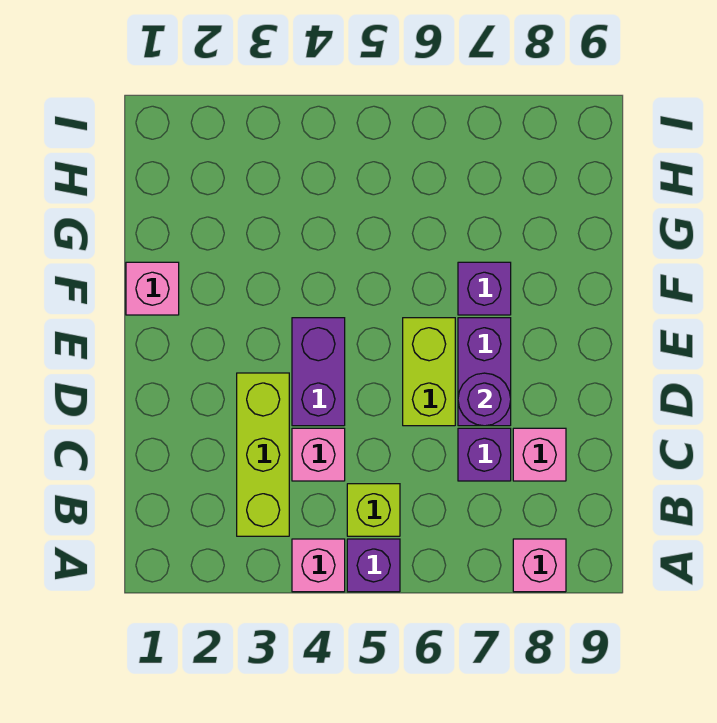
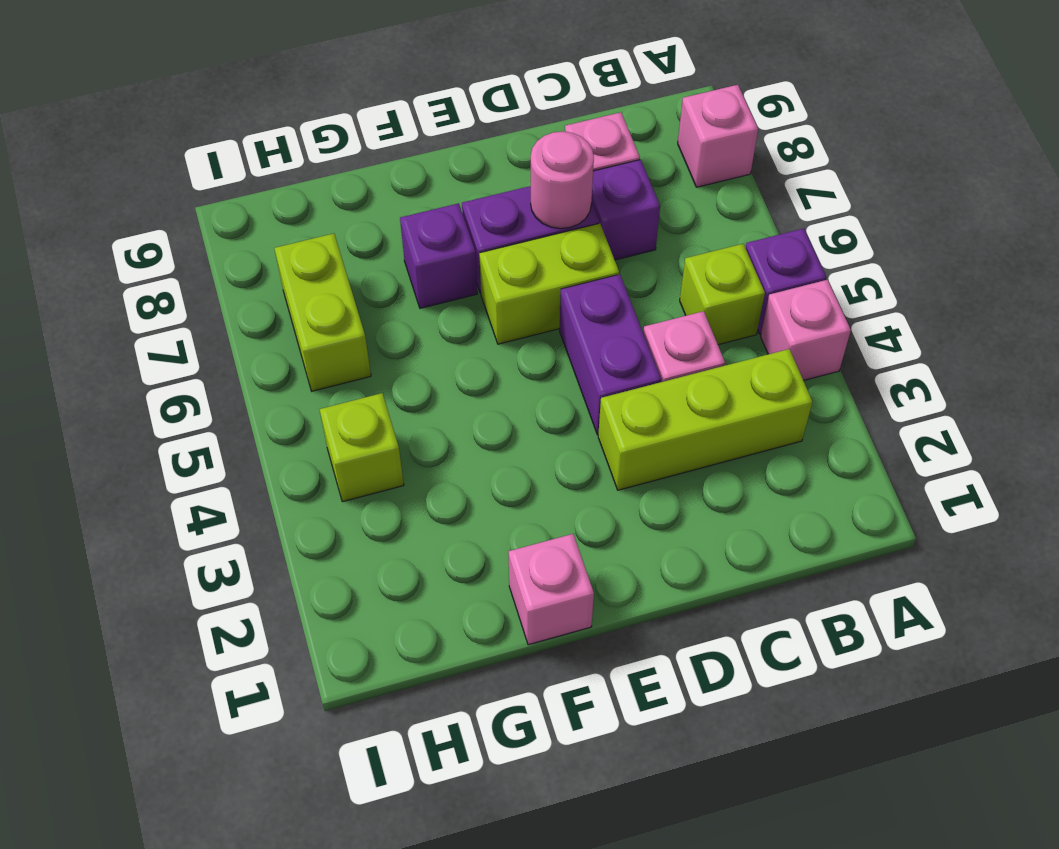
purple brick D4:E4 level 1 -> purple brick D4:D5 level 1
purple round brick D7 level 2 -> pink round brick D7 level 2
none -> lime brick H4 level 1
none -> lime brick H6:H7 level 1

